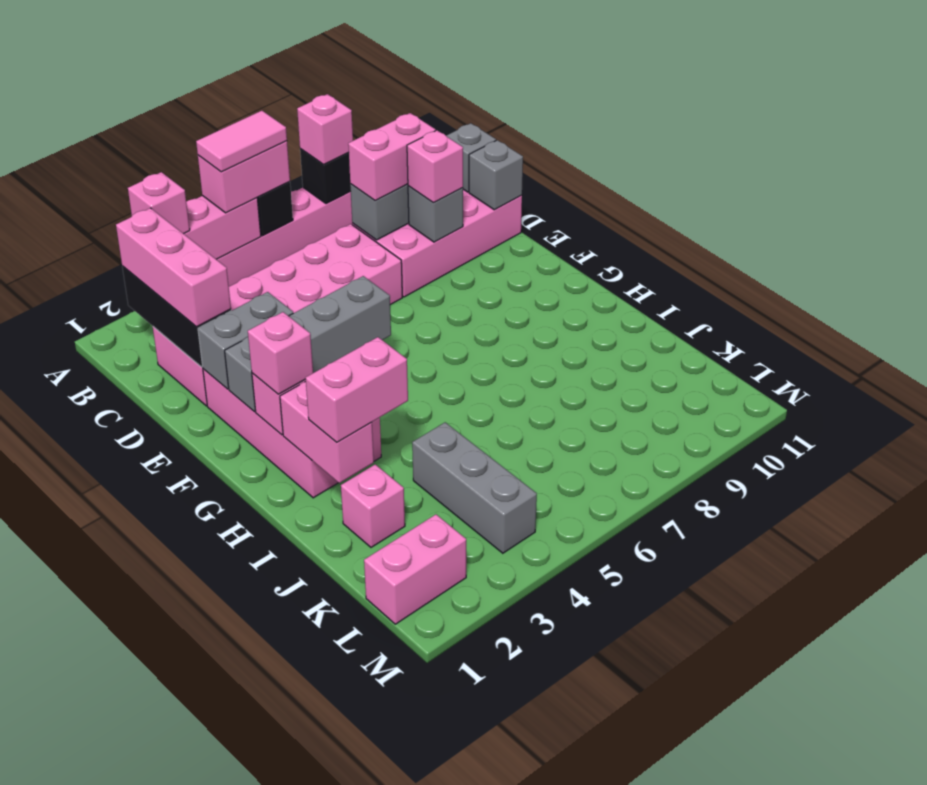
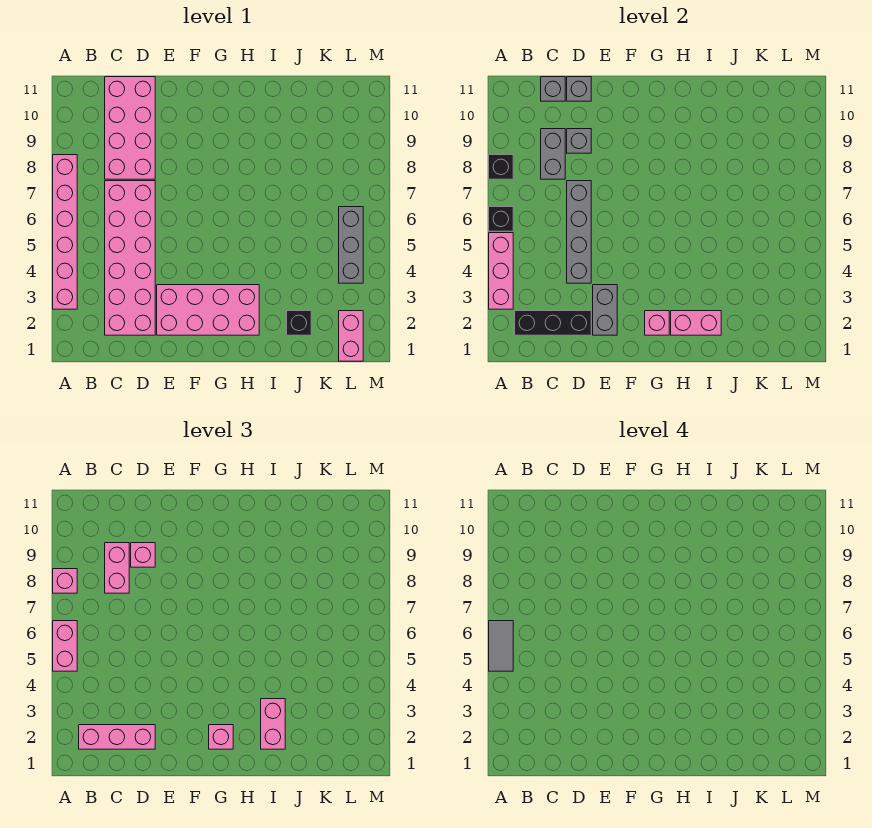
pink brick A3 level 3 -> none
pink tile A5:A6 level 4 -> grey tile A5:A6 level 4
grey brick F2:F5 level 2 -> grey brick D4:D7 level 2
pink brick J2 level 1 -> black brick J2 level 1
grey brick J4:L4 level 1 -> grey brick L4:L6 level 1

